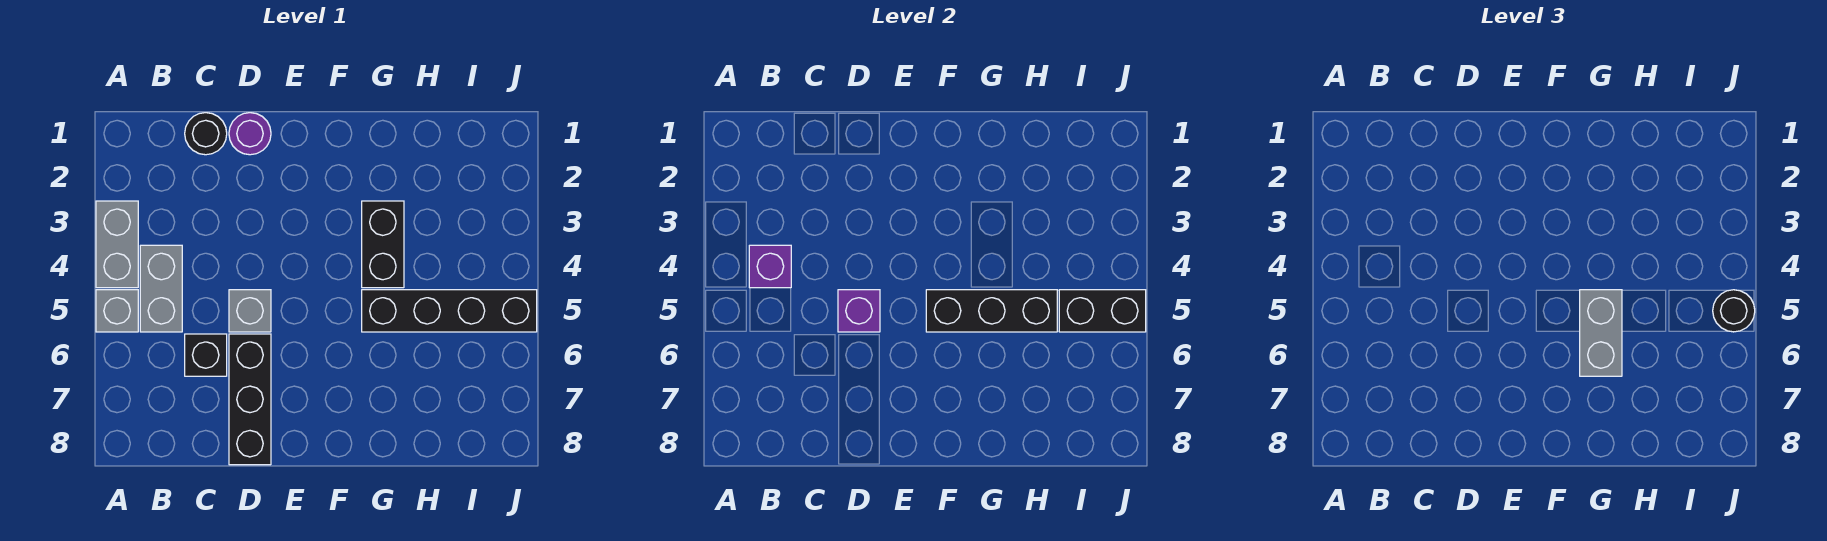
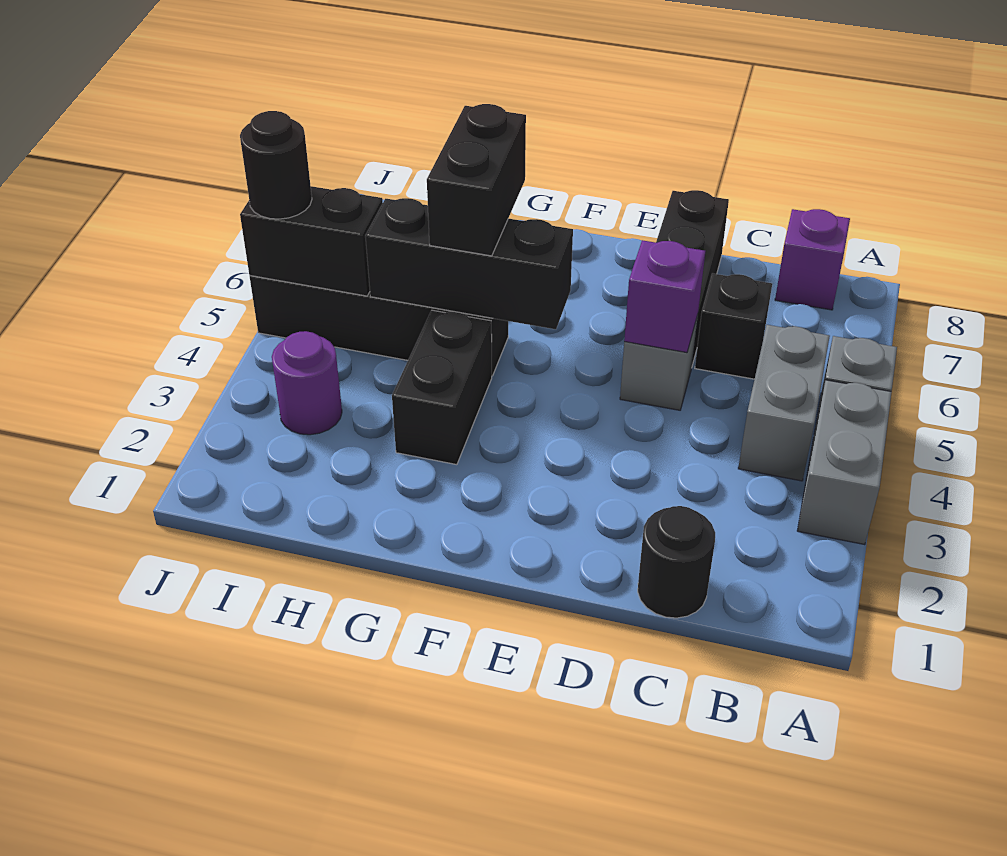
purple brick B4 level 2 -> purple brick B8 level 1
purple round brick D1 level 1 -> purple round brick I3 level 1
grey brick G5:G6 level 3 -> black brick G5:G6 level 3

